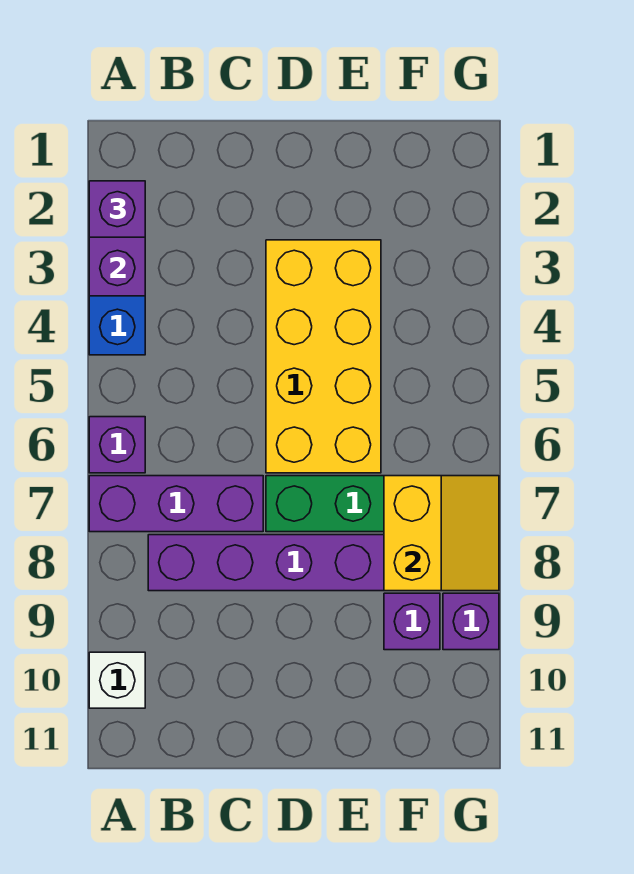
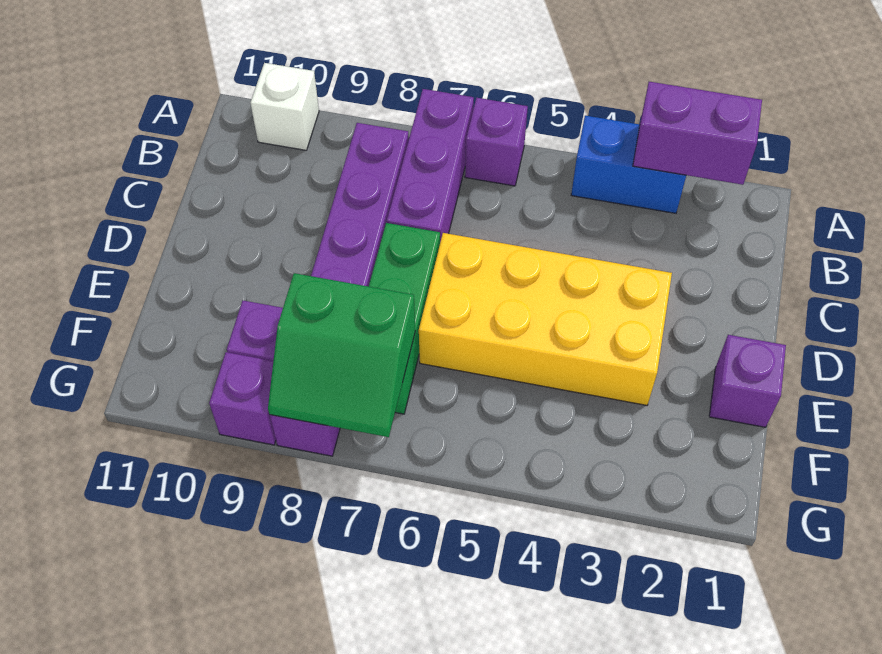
purple brick A2 level 3 -> purple brick E1 level 1
yellow slope F7:G8 level 2 top F -> green slope F7:G8 level 2 top F

